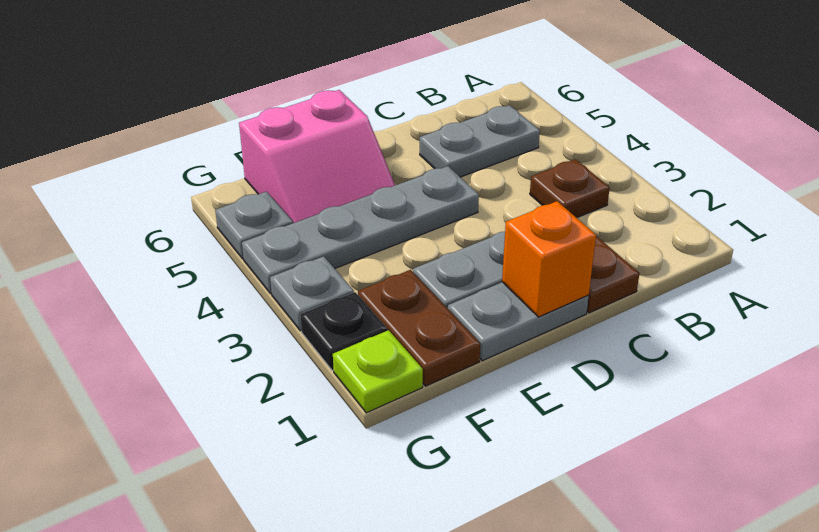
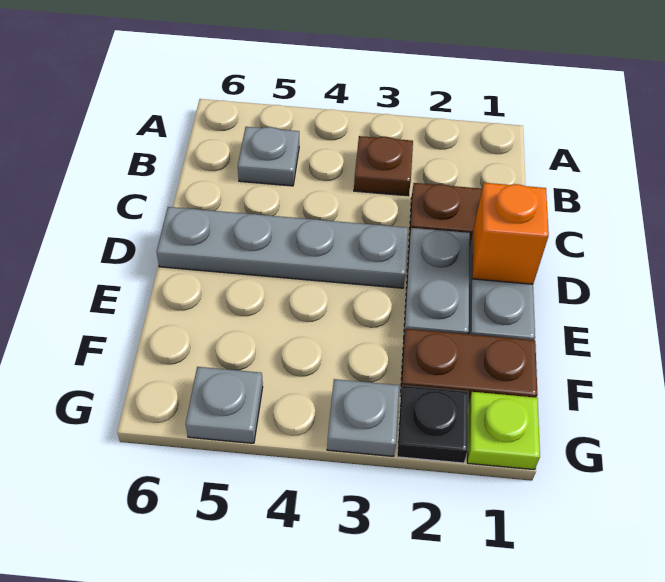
grey plate B5:C5 level 1 -> grey plate B5 level 1
grey plate D4:G4 level 1 -> grey plate D3:D6 level 1
pink slope E5:F6 level 1 top 6 -> none

